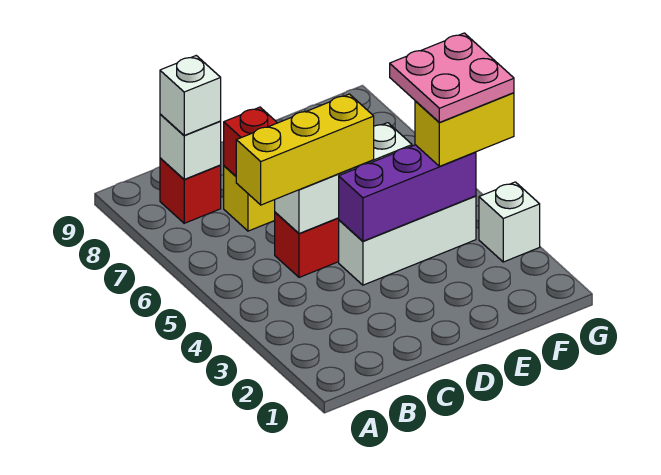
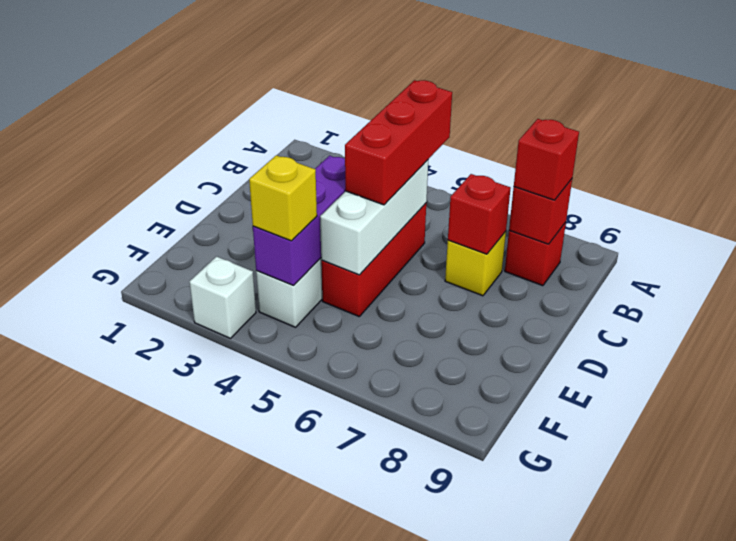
yellow brick B5:D5 level 3 -> red brick B5:D5 level 3
white brick B8 level 2 -> red brick B8 level 2
white brick B8 level 3 -> red brick B8 level 3
yellow brick F4:G4 level 3 -> yellow brick F4 level 3
pink plate F4:G5 level 4 -> none

